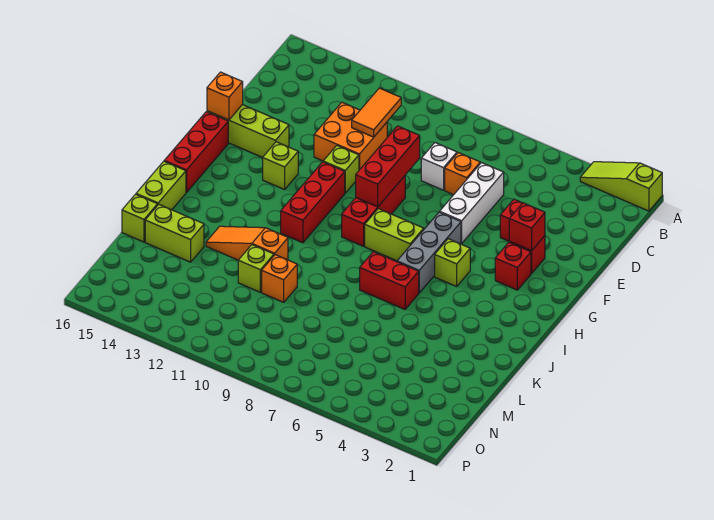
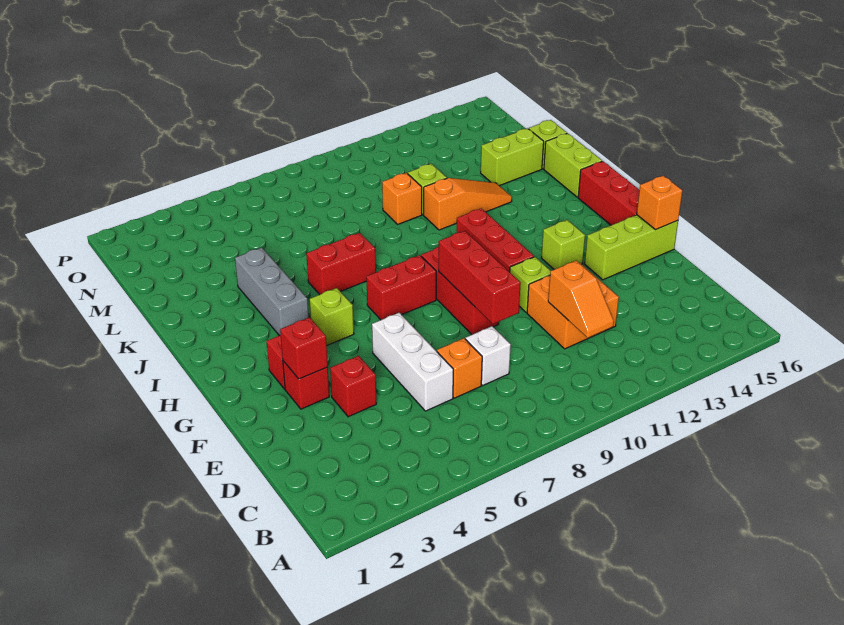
lime slope A1:A3 level 1 top 1 -> none
orange tile C11:D11 level 2 -> orange slope C11:D11 level 2 top D
grey brick G6:I6 level 1 -> grey brick I4:K4 level 1
lime brick H7:H8 level 1 -> red brick H7:H8 level 1

